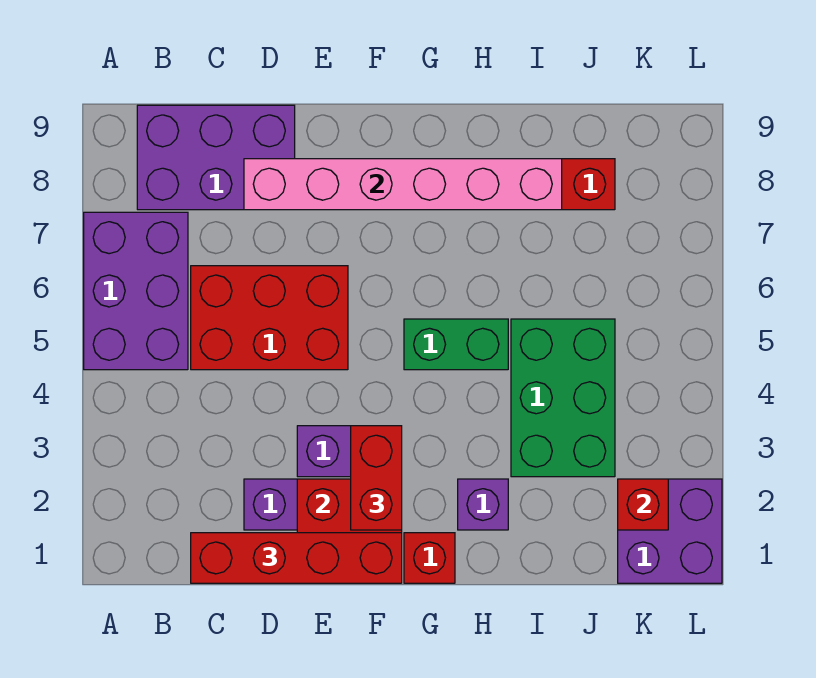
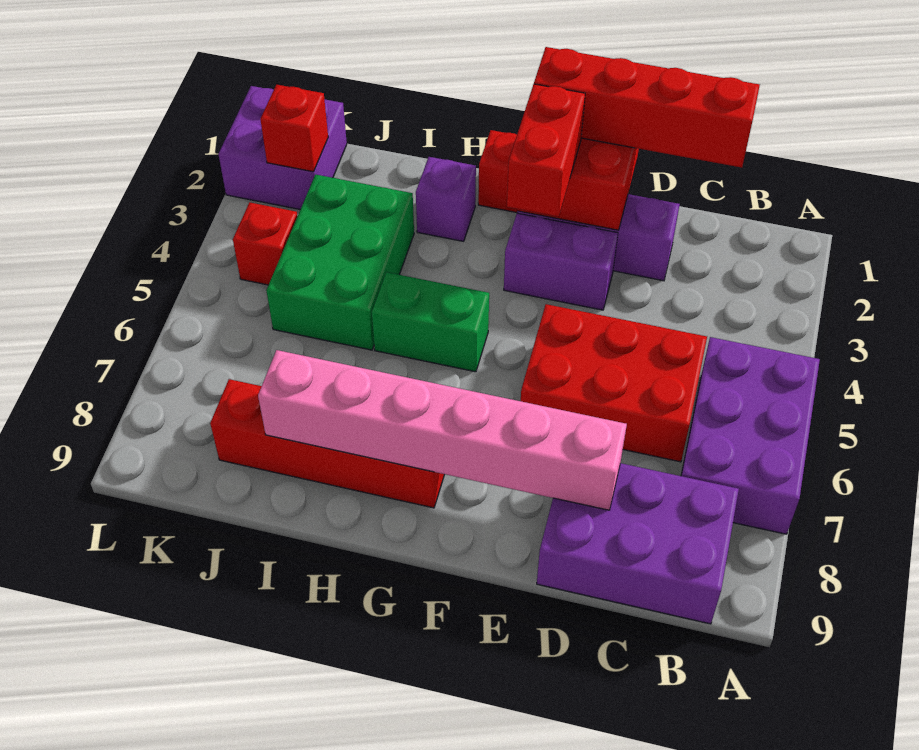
none -> red brick K4 level 1

